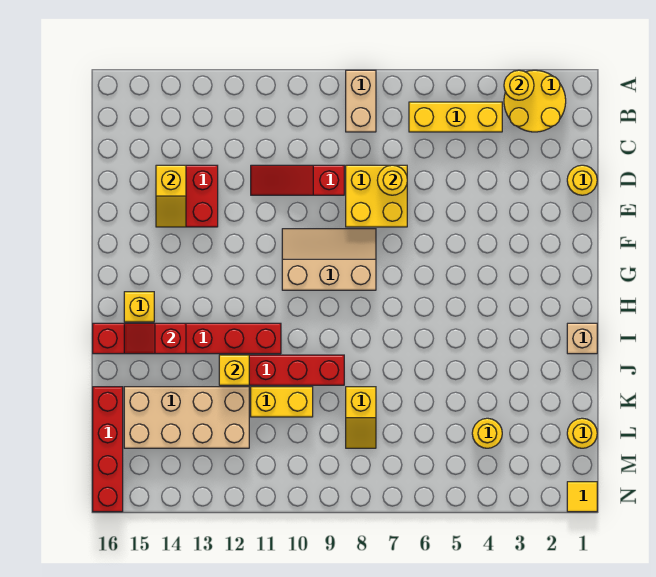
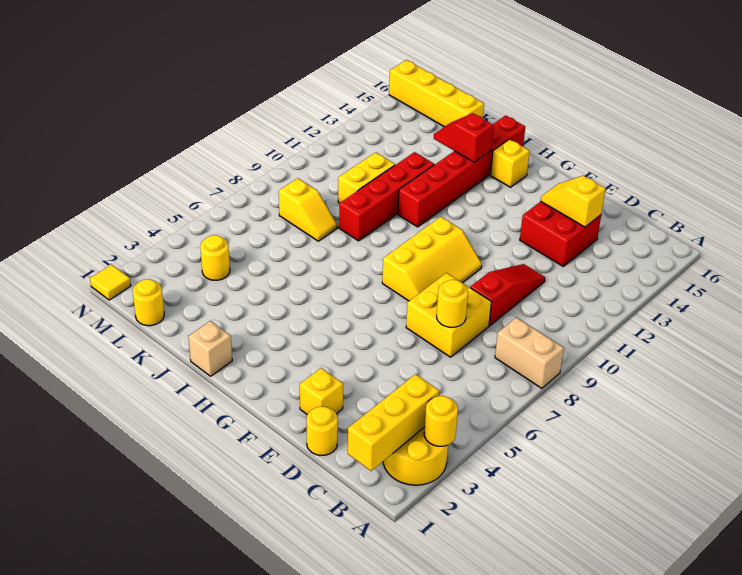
yellow brick B4:B6 level 1 -> yellow brick B1:B3 level 2
tan slope F8:G10 level 1 top G -> yellow slope F8:G10 level 1 top G
red slope I14:I15 level 2 top 14 -> red slope I14:J14 level 2 top I
yellow brick J12 level 2 -> yellow brick E2 level 1
yellow slope K8:L8 level 1 top K -> yellow slope K8:L8 level 1 top L
tan brick K12:L15 level 1 -> none
red brick K16:N16 level 1 -> yellow brick K16:N16 level 1

